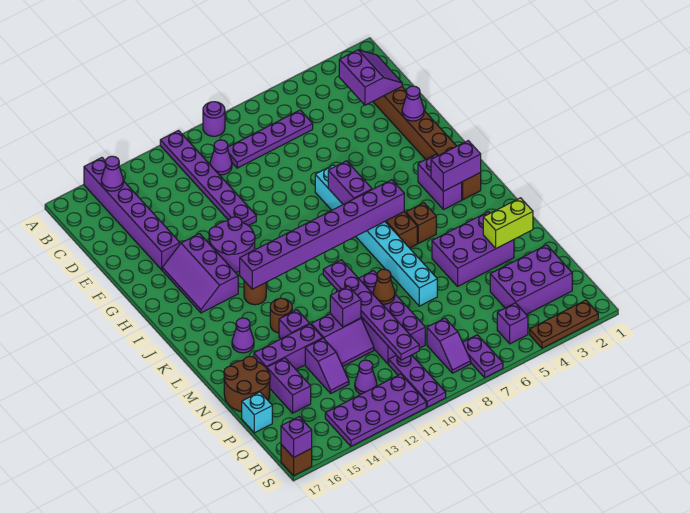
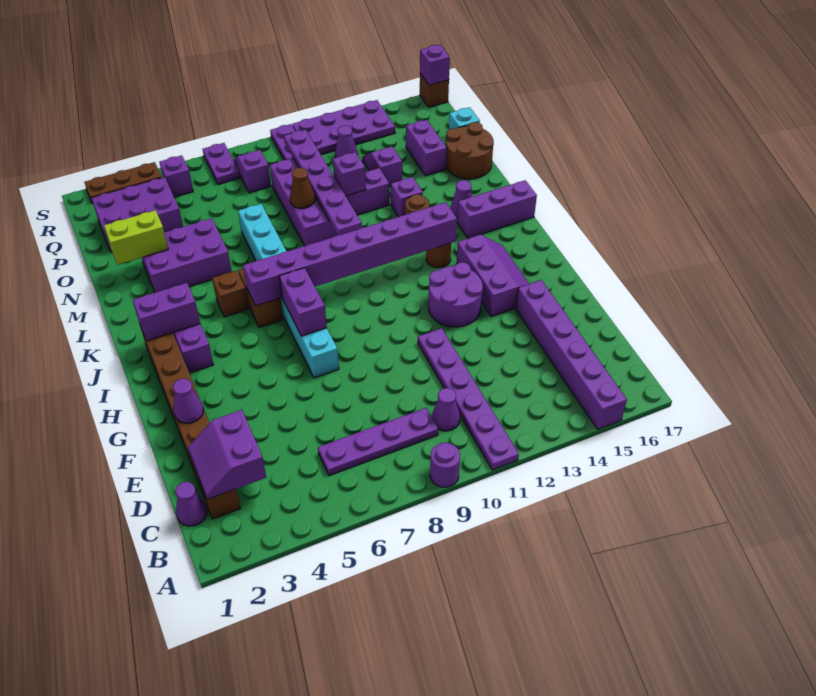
purple cone B15 level 2 -> purple cone C1 level 1
purple brick N13:N15 level 1 -> purple brick K15:K17 level 1

